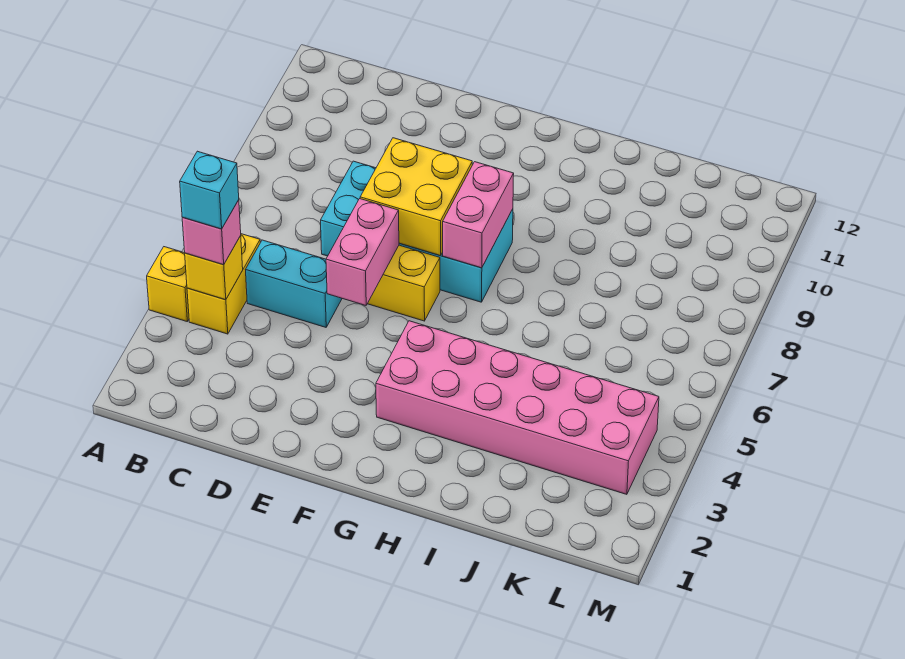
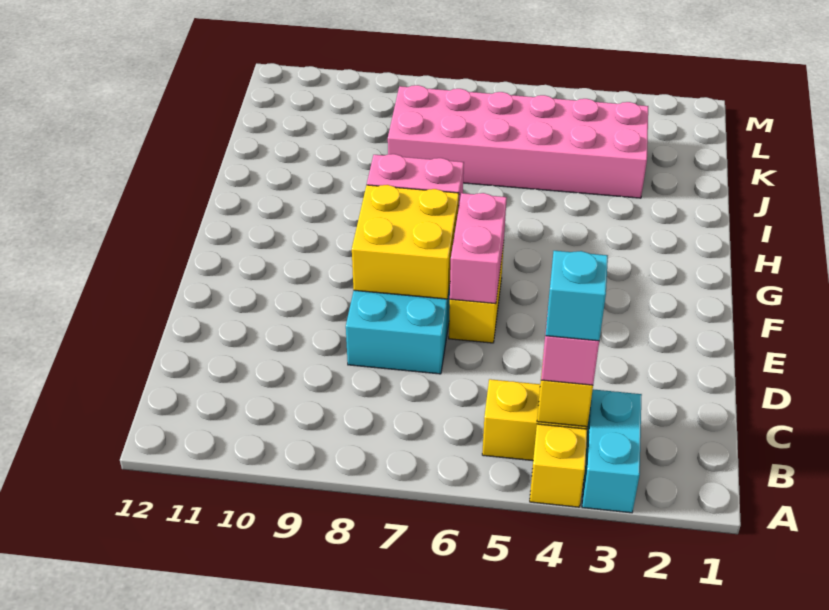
cyan brick C5:D5 level 1 -> cyan brick A3:B3 level 1
pink brick E5:E6 level 2 -> pink brick E6:F6 level 2
pink brick G3:L4 level 1 -> pink brick J3:K8 level 1

